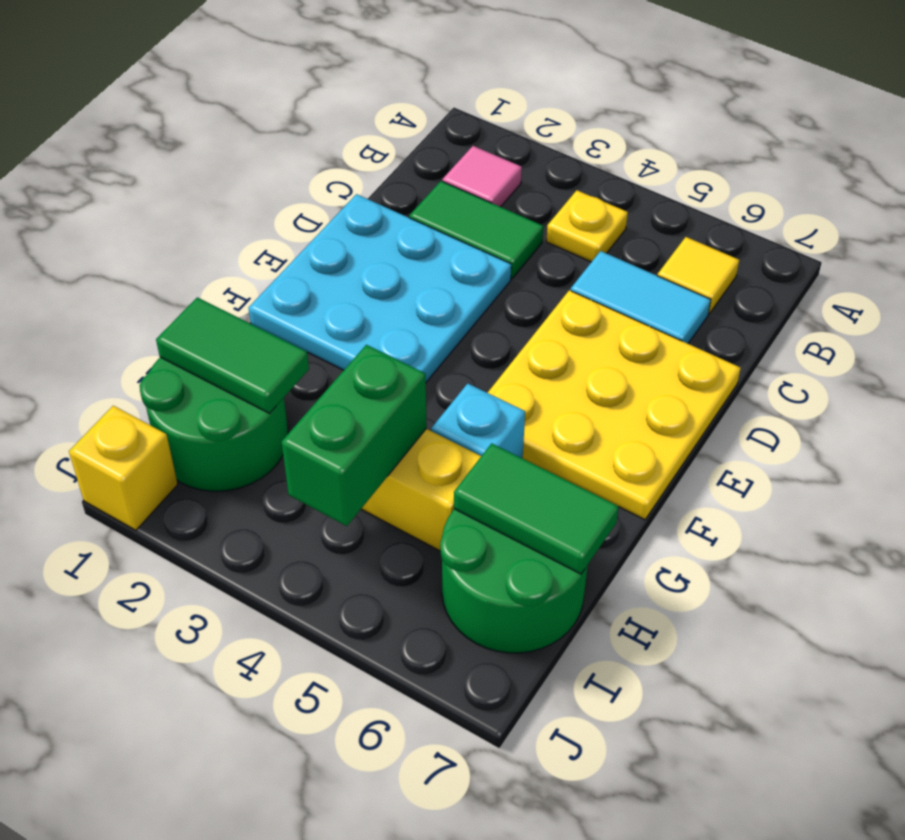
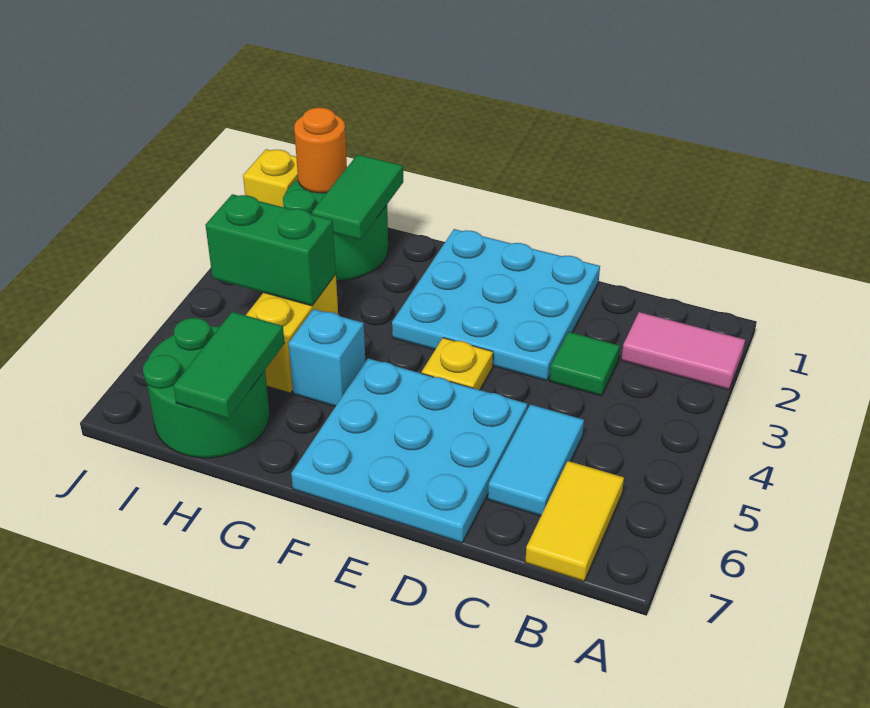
pink tile B2 level 1 -> pink tile A2:B2 level 1
yellow plate B4 level 1 -> yellow plate E4 level 1
yellow tile B6 level 1 -> yellow tile B6:B7 level 1
green tile C2:C3 level 1 -> green tile C3 level 1
yellow plate D5:F7 level 1 -> cyan plate D5:F7 level 1
none -> orange round brick I1 level 2

